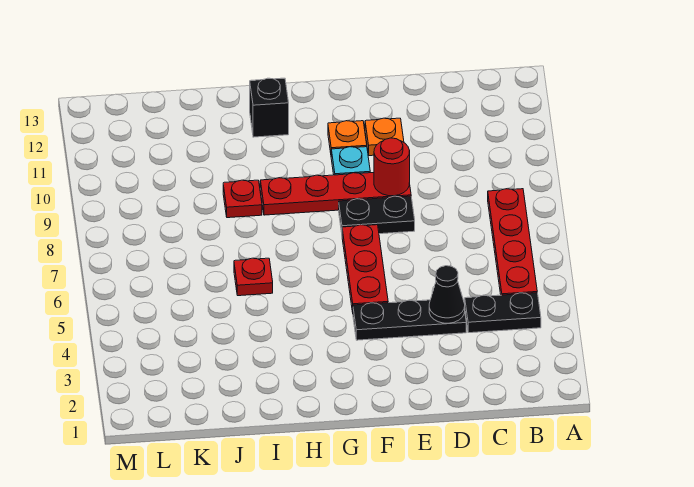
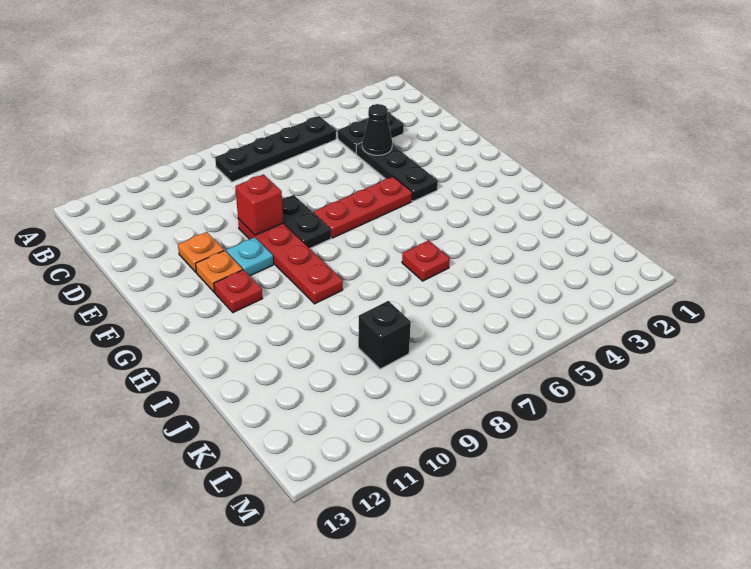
black plate B4:C4 level 1 -> black plate C3:C4 level 1
red plate B5:B8 level 1 -> black plate B5:B8 level 1
red round brick E9 level 2 -> red brick E9 level 2
black brick H12 level 1 -> black brick K9 level 1
red plate I9 level 1 -> red plate G11 level 1

